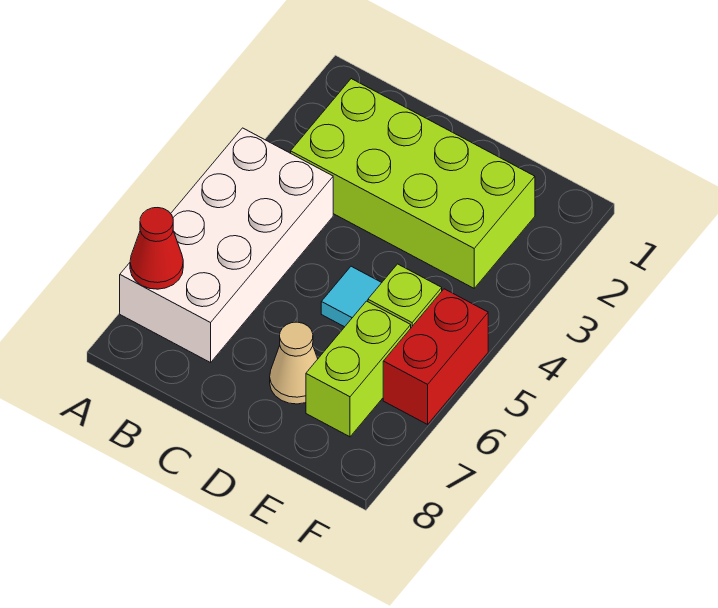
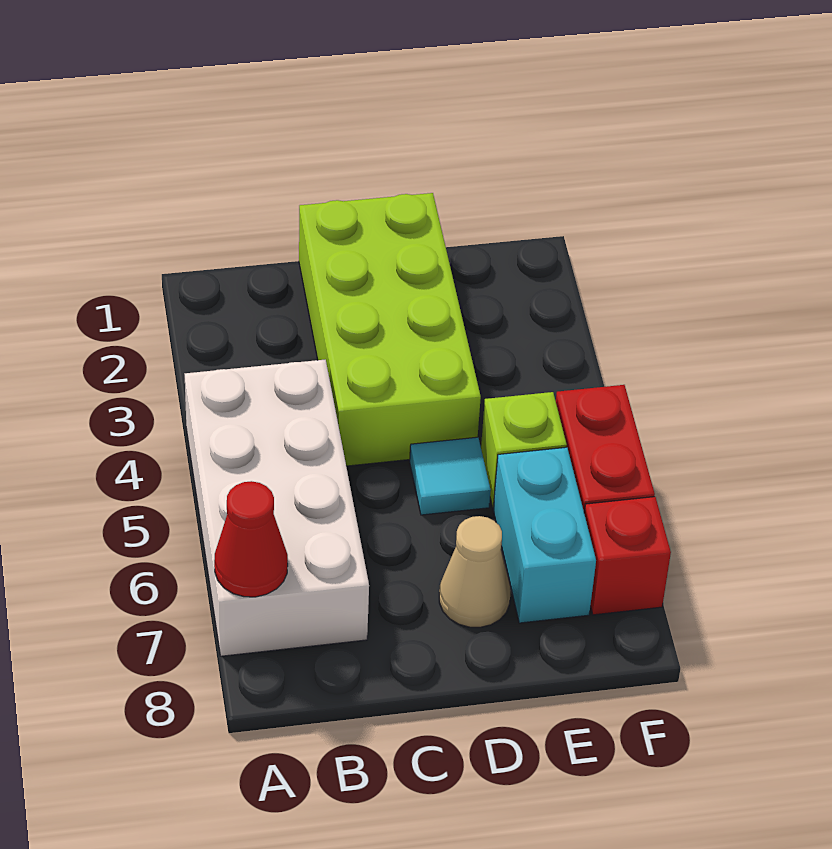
lime brick B2:E3 level 1 -> lime brick C1:D4 level 1
lime brick E6:E7 level 1 -> cyan brick E6:E7 level 1
none -> red brick F7 level 1

